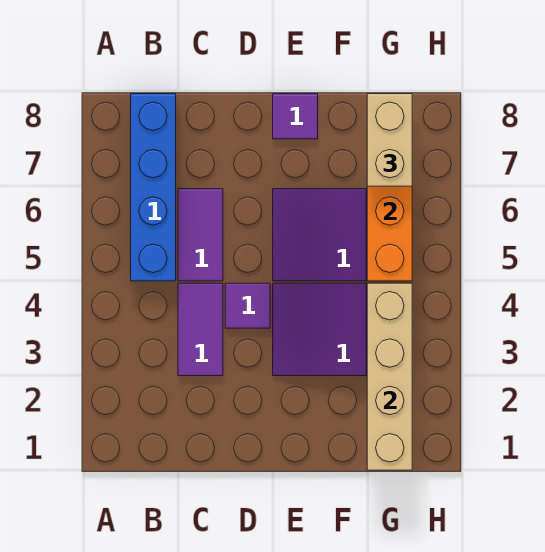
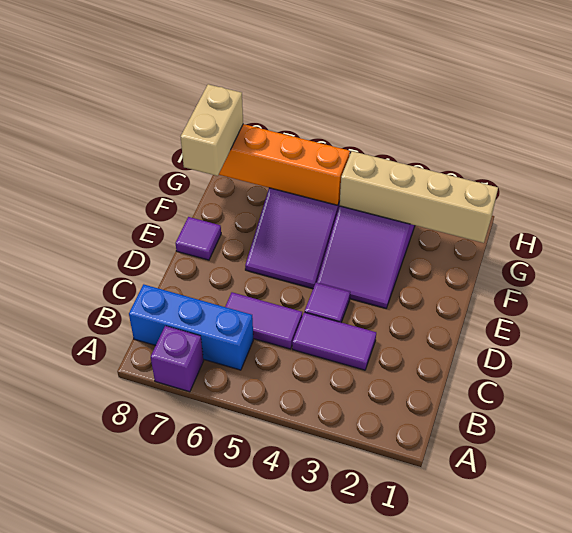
none -> purple brick A7 level 1
blue brick B5:B8 level 1 -> blue brick B6:B8 level 1
tan brick G7:G8 level 3 -> tan brick F8:G8 level 3

